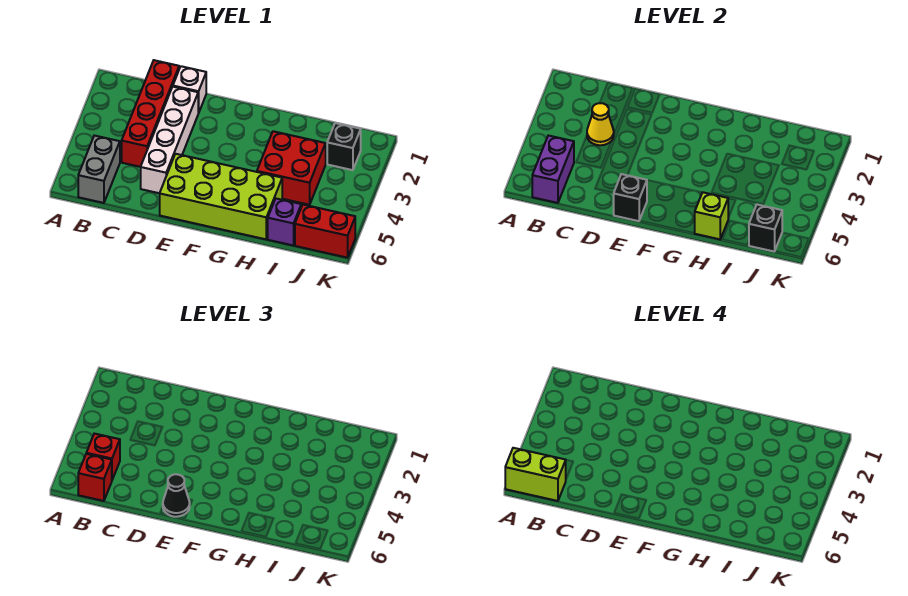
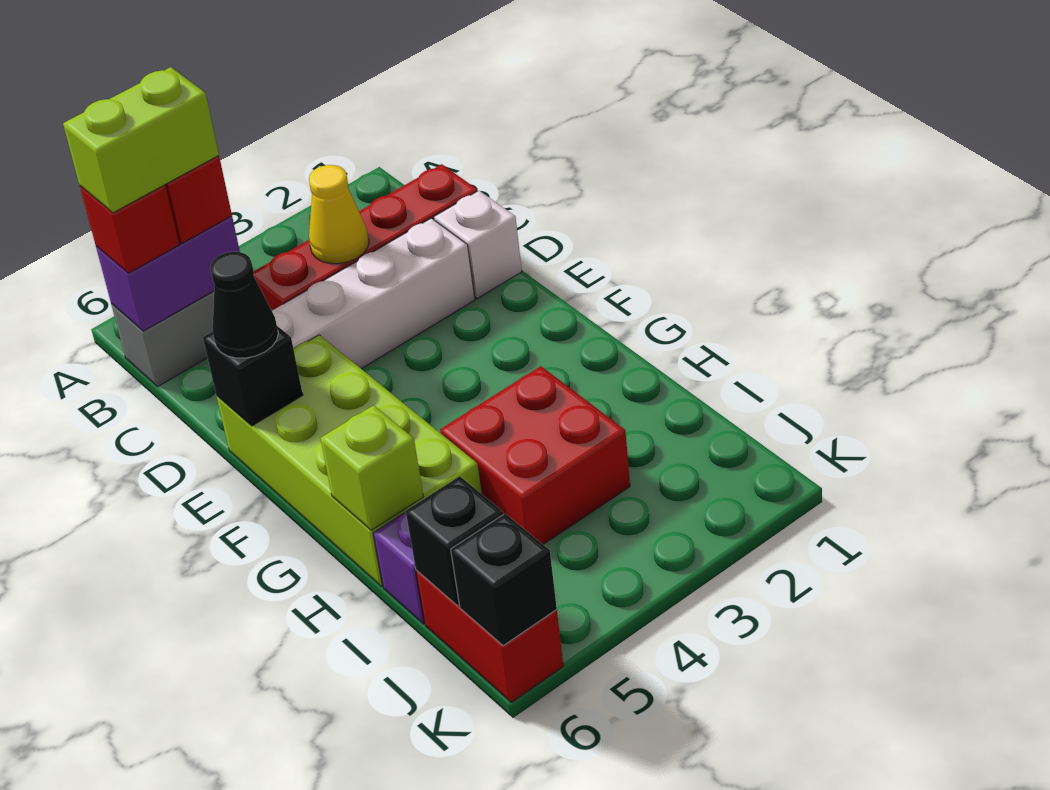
lime brick A6:B6 level 4 -> lime brick B5:B6 level 4
black brick J2 level 1 -> black brick K6 level 2

